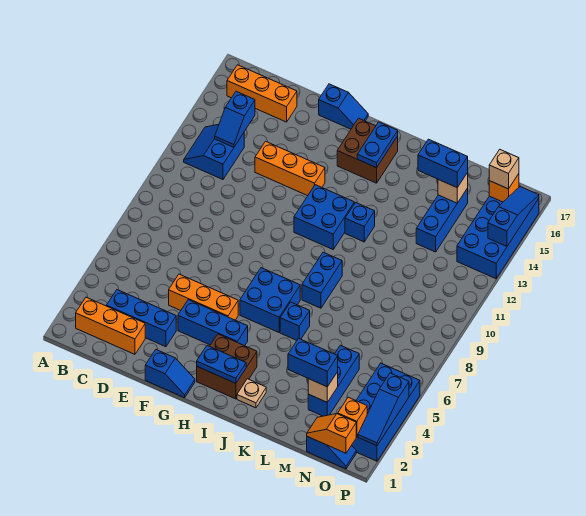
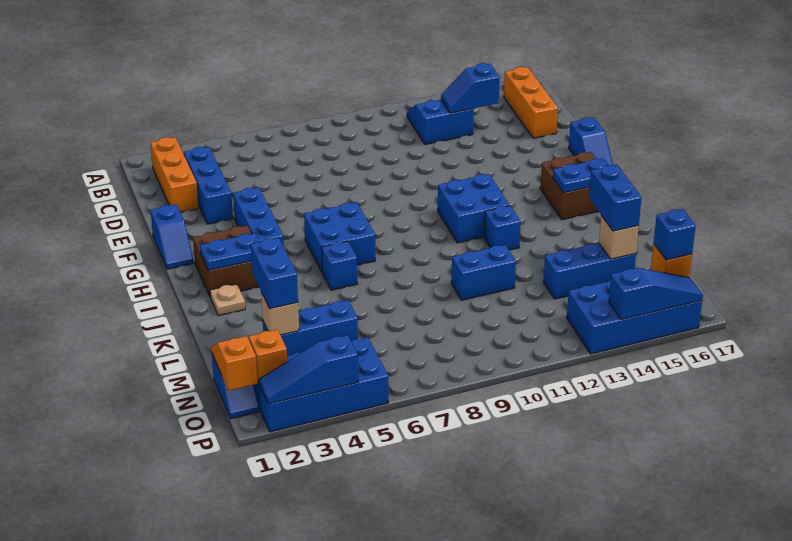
orange brick E5:G5 level 1 -> none
orange brick E13:G13 level 1 -> none
blue plate H2:I2 level 2 -> blue plate I2:I3 level 2
blue brick J8:J9 level 1 -> blue brick L10:L11 level 1
tan brick O16 level 3 -> blue brick O16 level 3

